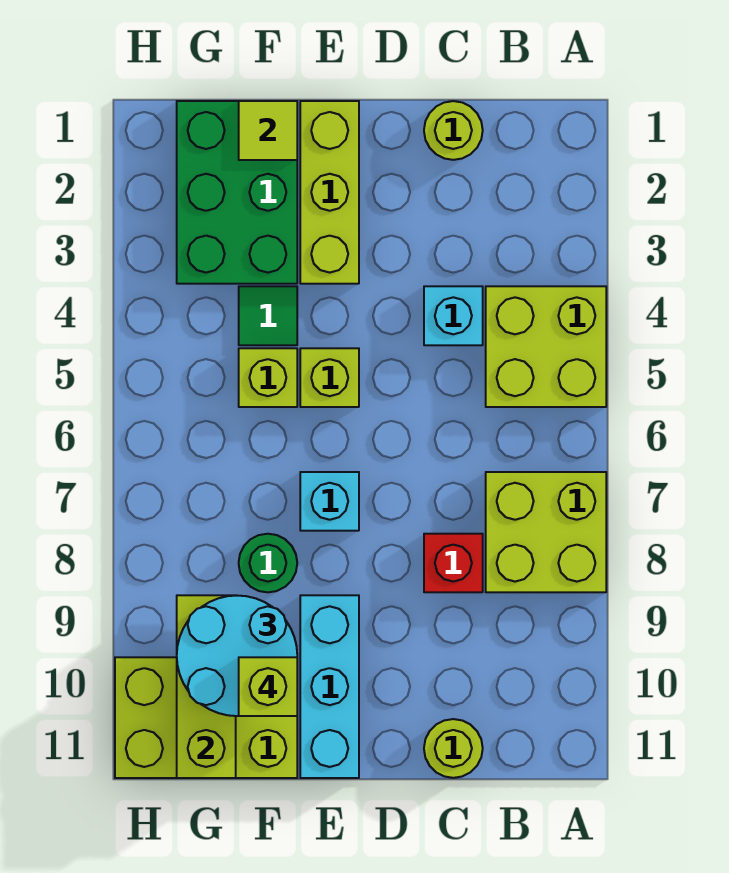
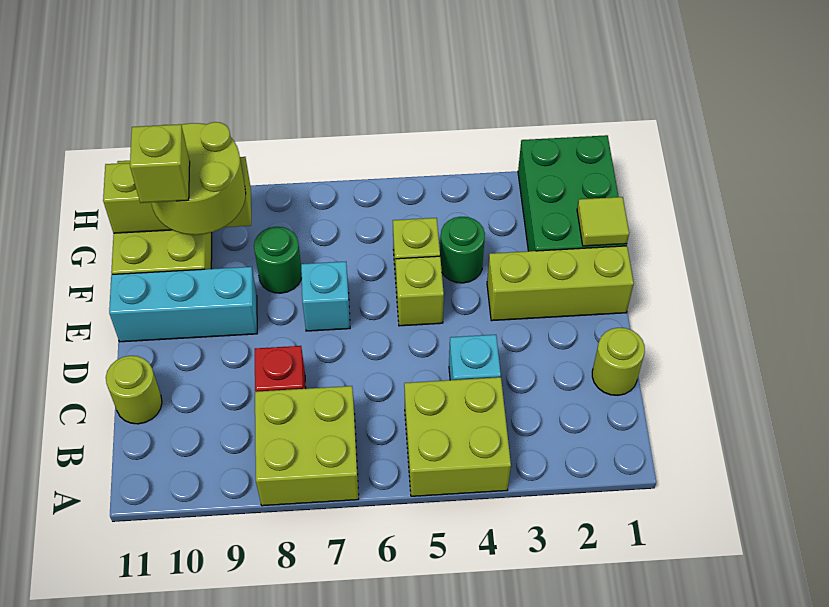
green brick F1:G3 level 1 -> green brick F1:H2 level 1
green tile F4 level 1 -> green round brick F4 level 1
cyan round brick F9:G10 level 3 -> lime round brick F9:G10 level 3

